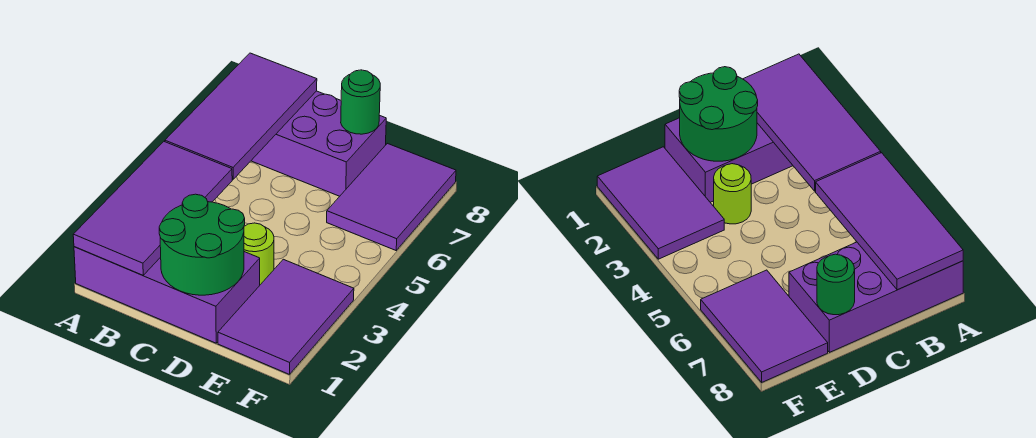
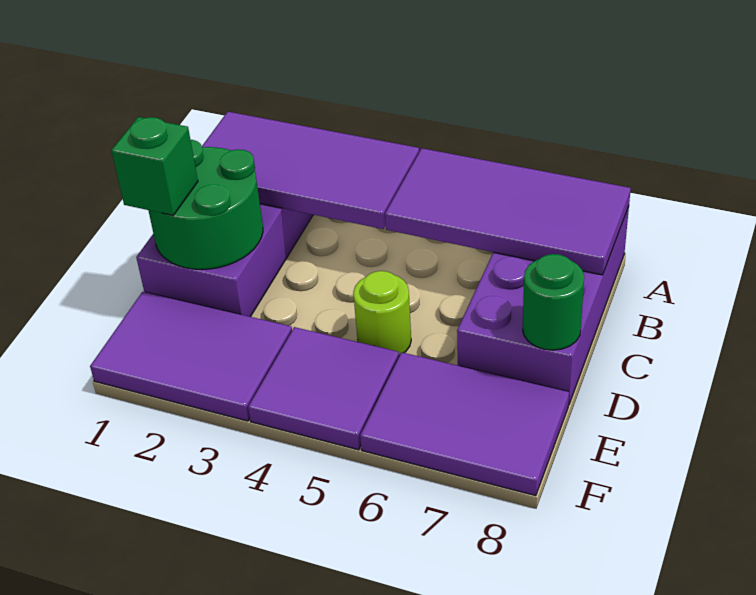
none -> green brick D1 level 3
lime round brick D3 level 1 -> lime round brick D5 level 1
none -> purple tile E4:F5 level 1

